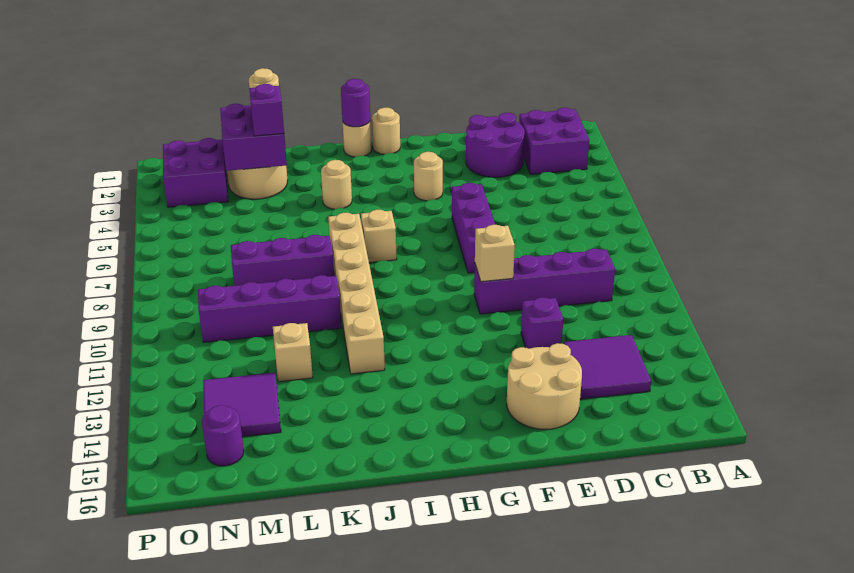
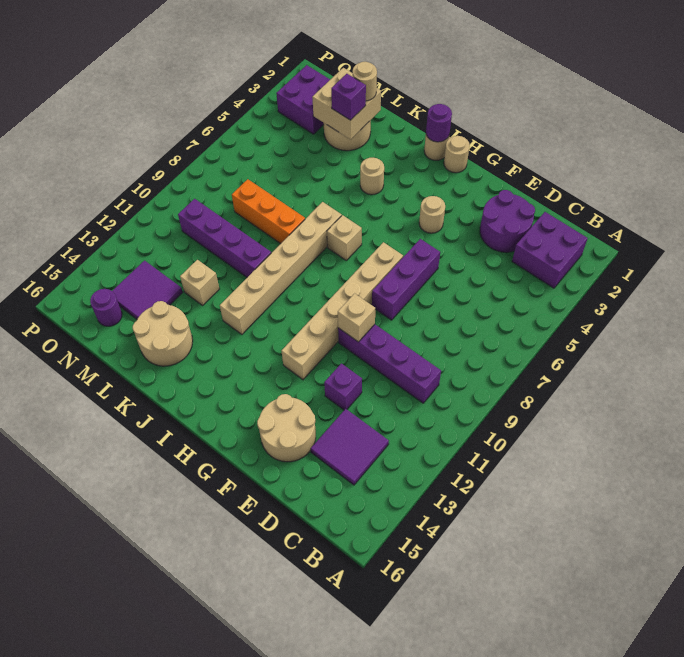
none -> tan brick G7:G12 level 1
purple brick K8:M8 level 1 -> orange brick K8:M8 level 1
none -> tan round brick K14:L15 level 1
purple brick L2:M3 level 2 -> tan brick L2:M3 level 2

